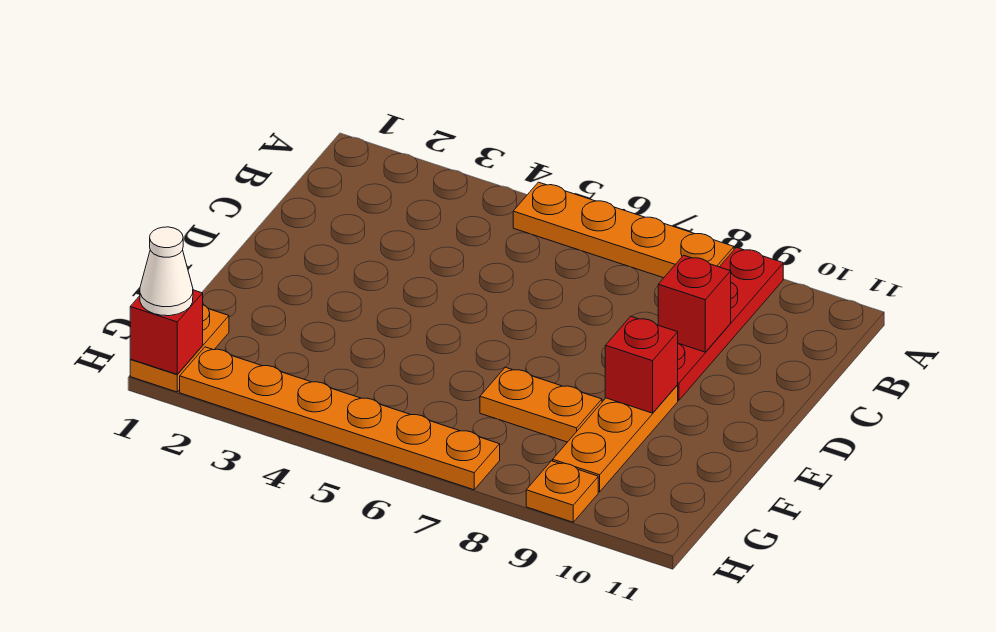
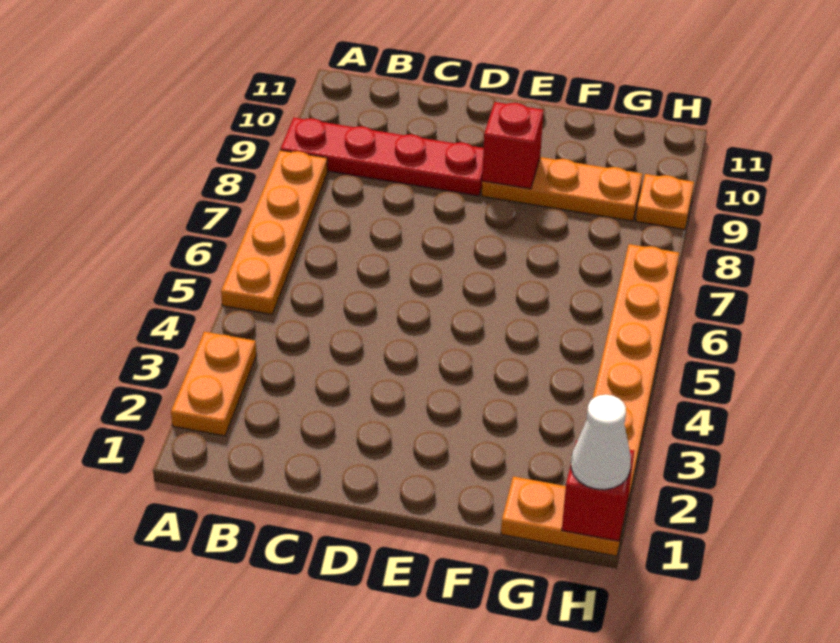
red brick C9 level 2 -> none
orange plate F7:F8 level 1 -> orange plate A2:A3 level 1

